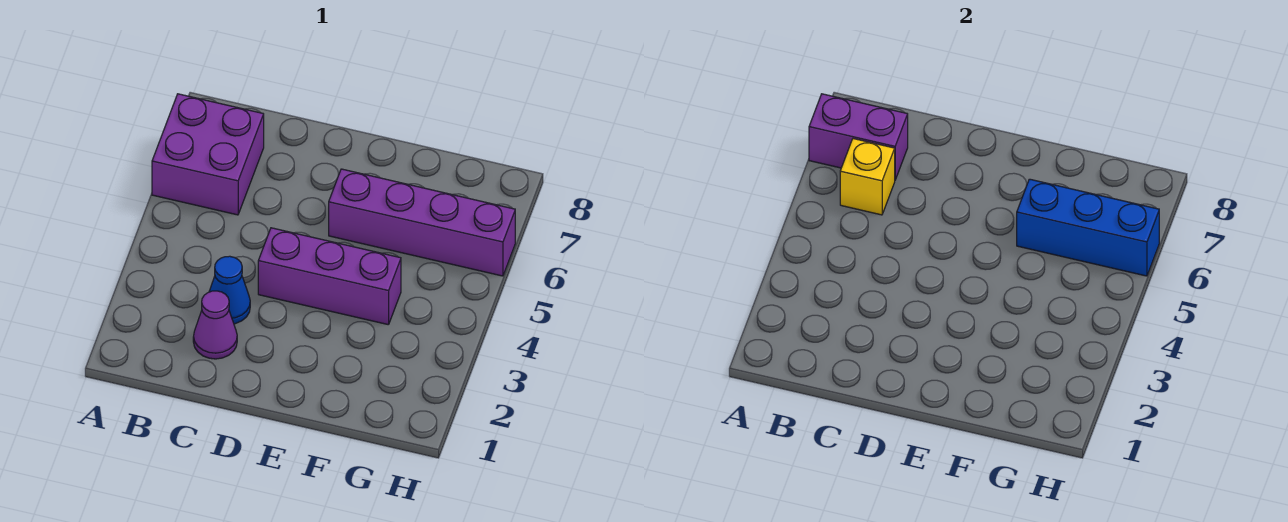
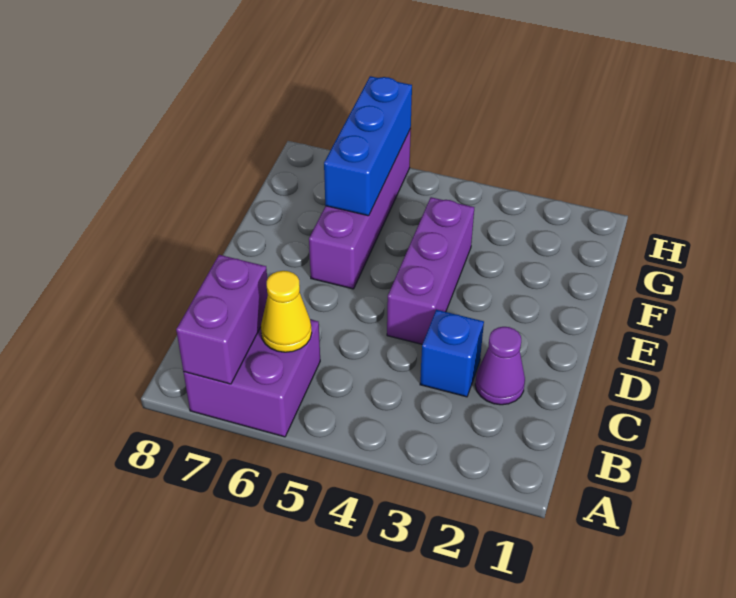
yellow brick B6 level 2 -> yellow cone B6 level 2
blue cone C3 level 1 -> blue brick C3 level 1

